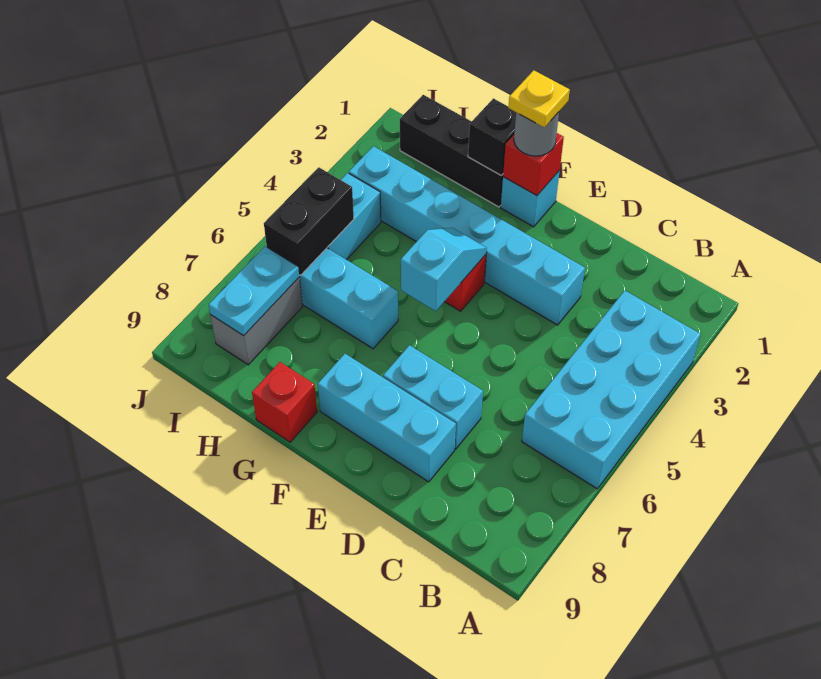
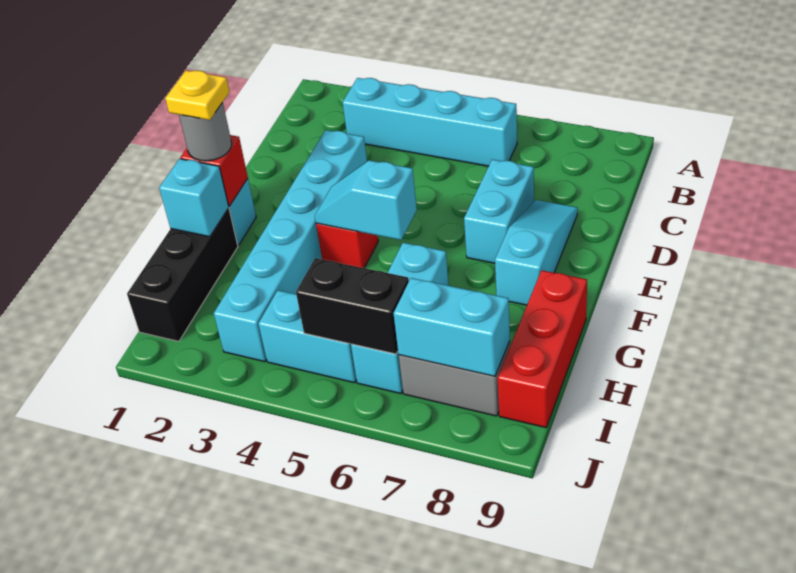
cyan brick A3:B6 level 1 -> cyan brick B3:B6 level 1
cyan brick D8:F8 level 1 -> cyan slope D8:F8 level 1 top F
black brick G1 level 2 -> cyan brick G1 level 2
red brick G9 level 1 -> red brick G9:I9 level 1
cyan plate I7:I8 level 2 -> cyan brick I7:I8 level 2

